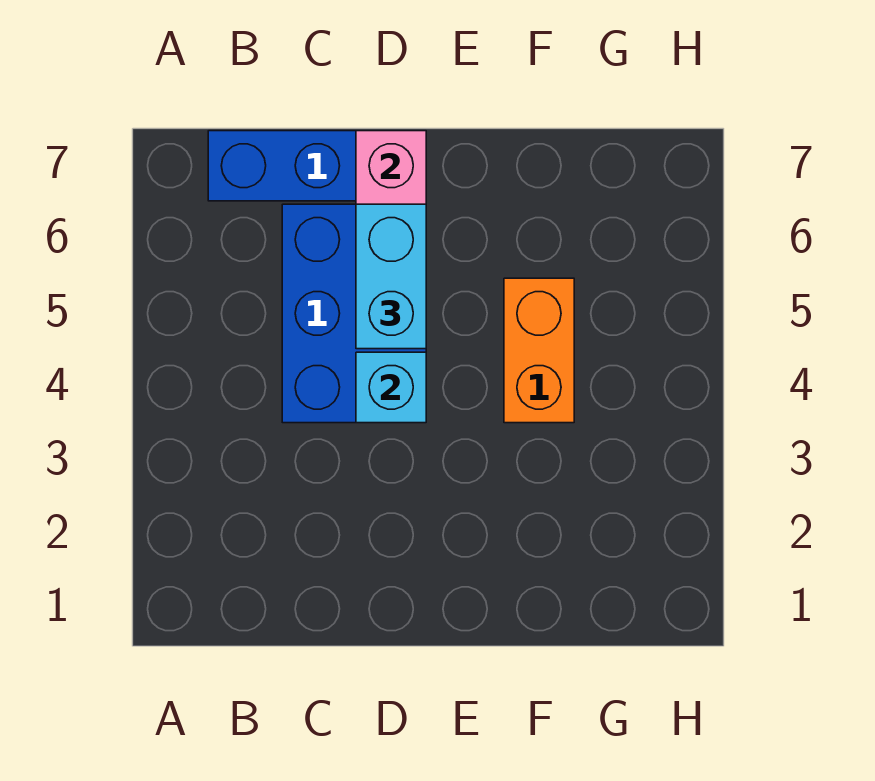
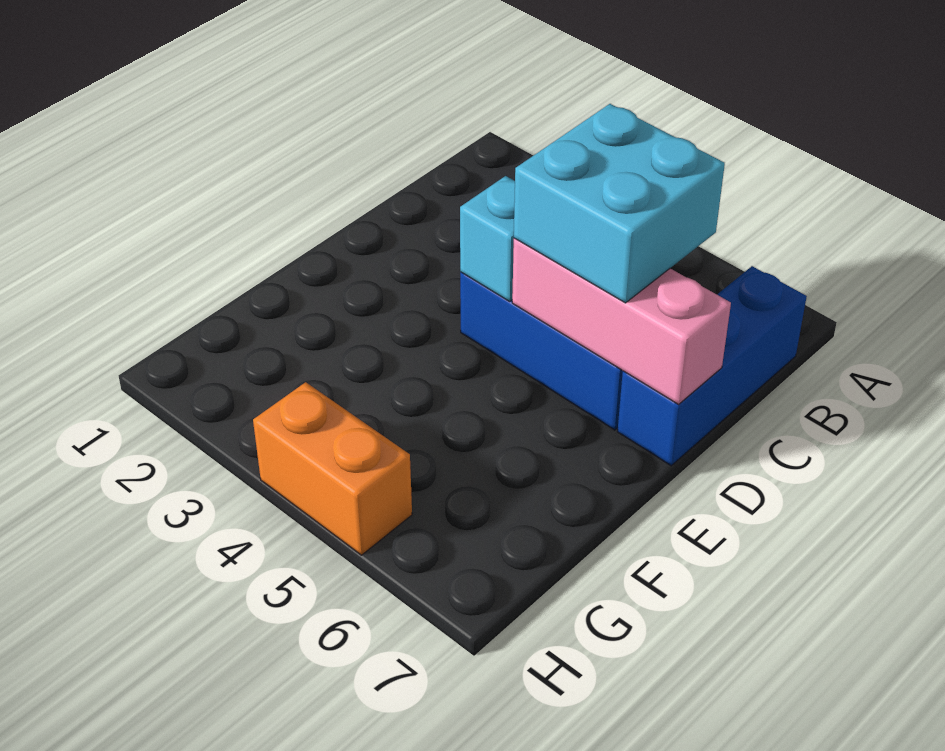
cyan brick D5:D6 level 3 -> cyan brick C5:D6 level 3
orange brick F4:F5 level 1 -> orange brick H4:H5 level 1

